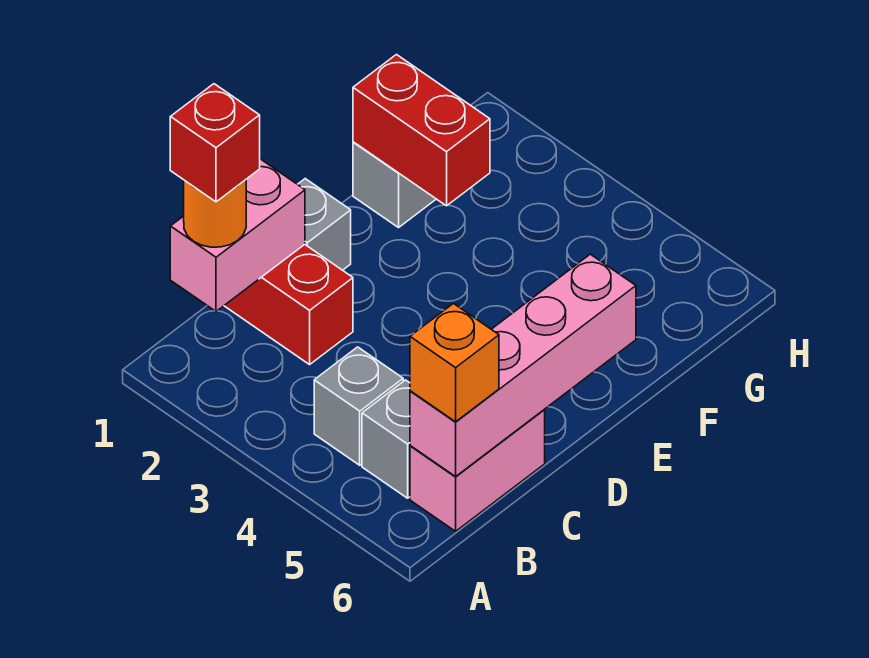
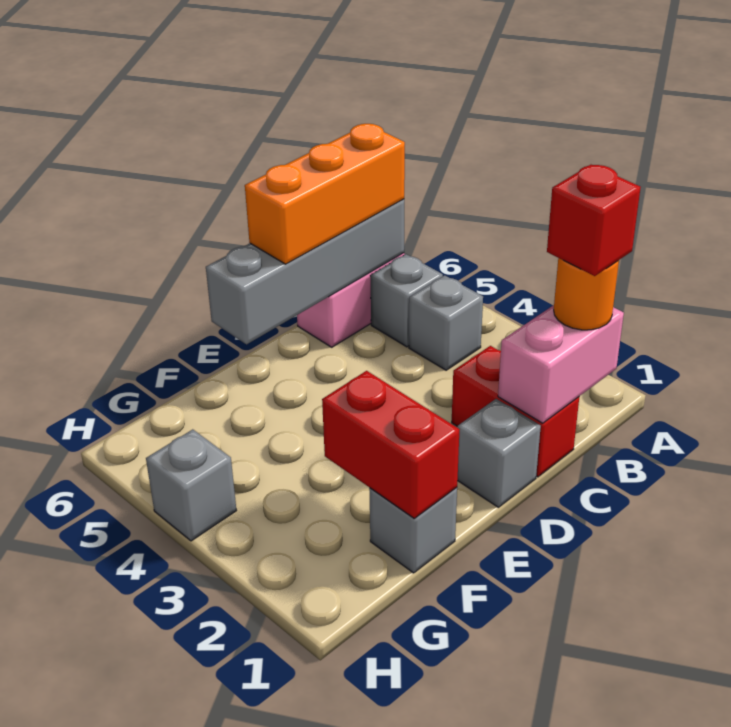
pink brick B6:E6 level 2 -> grey brick B6:E6 level 2
orange brick B6 level 3 -> orange brick B6:D6 level 3
none -> grey brick H4 level 1

